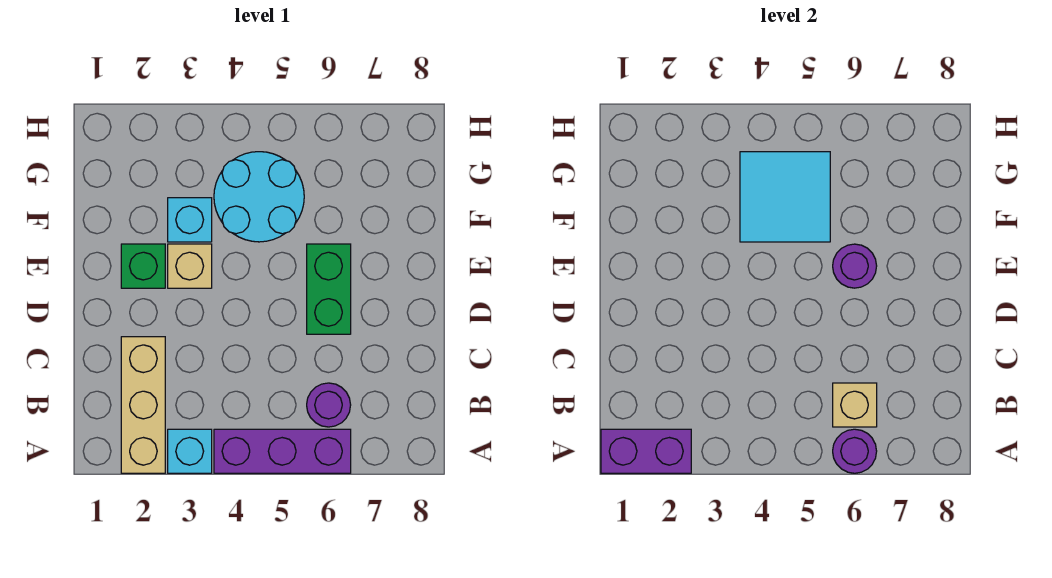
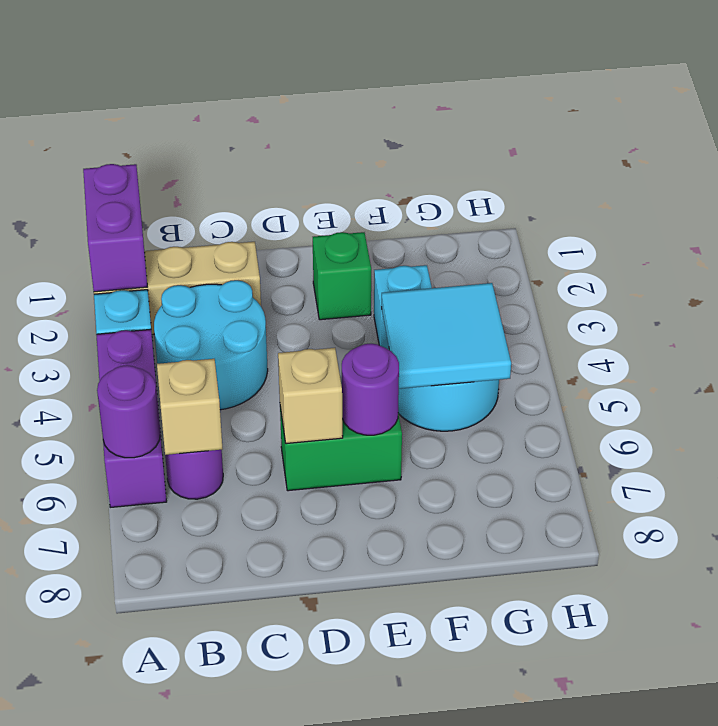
none -> cyan round brick B3:C4 level 1
tan brick E3 level 1 -> tan brick D6 level 2

